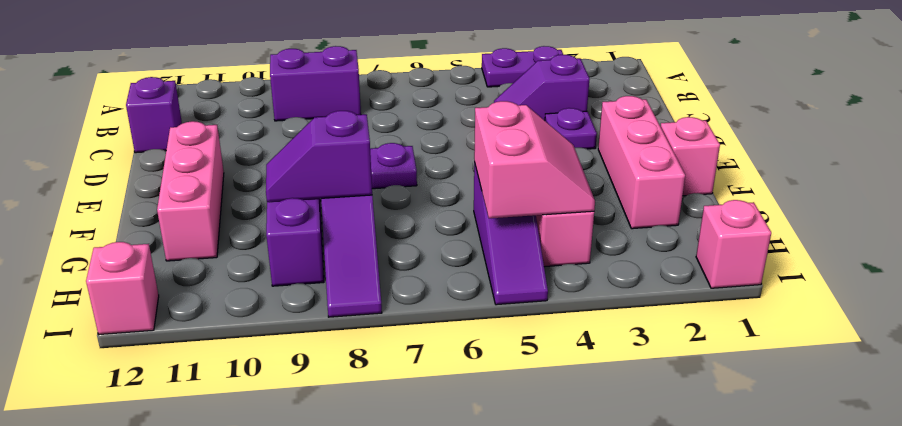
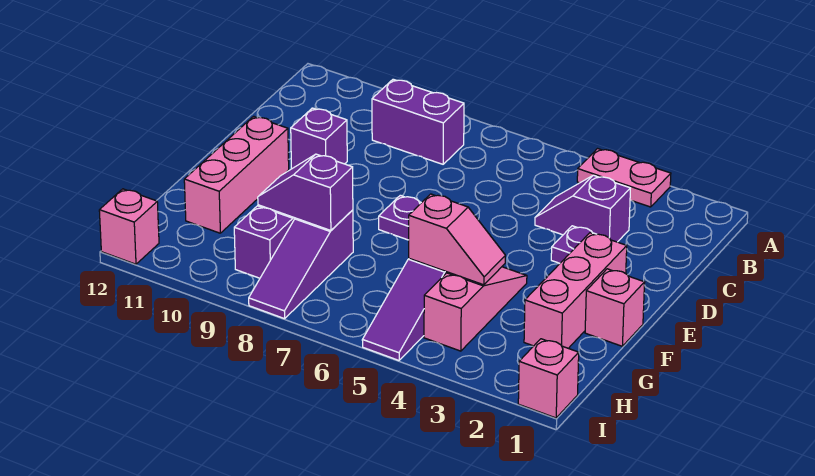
purple plate A3:A4 level 1 -> pink plate A3:A4 level 1
purple brick C12 level 1 -> purple brick D10 level 1
pink slope G4:H5 level 2 top 5 -> pink slope G4:G5 level 2 top 5

